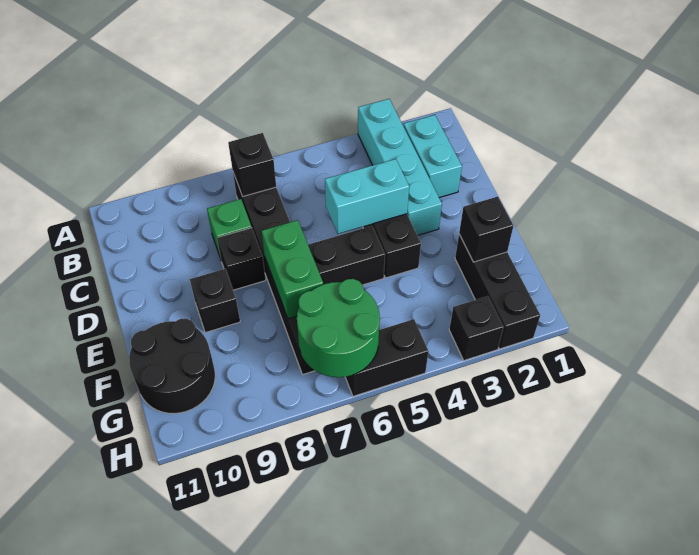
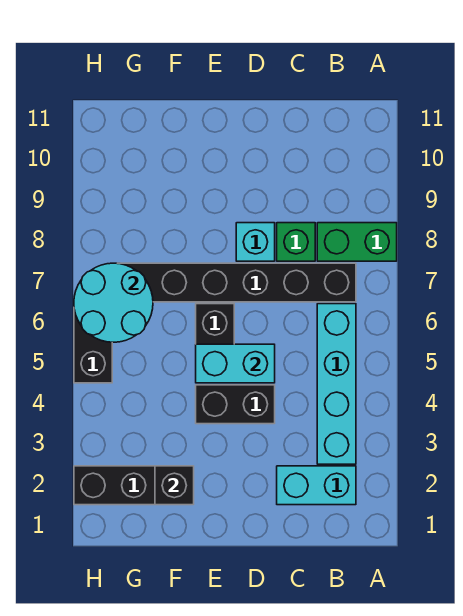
cyan brick A3:D3 level 1 -> cyan brick B3:B6 level 1
black brick B7 level 2 -> none
cyan brick D4:D5 level 2 -> cyan brick D5:E5 level 2
black brick D8 level 1 -> cyan brick D8 level 1
green brick E7:F7 level 2 -> green brick A8:B8 level 1
black brick E9 level 1 -> none
black round brick F10:G11 level 1 -> none
green round brick G6:H7 level 2 -> cyan round brick G6:H7 level 2
black brick H3 level 1 -> none

